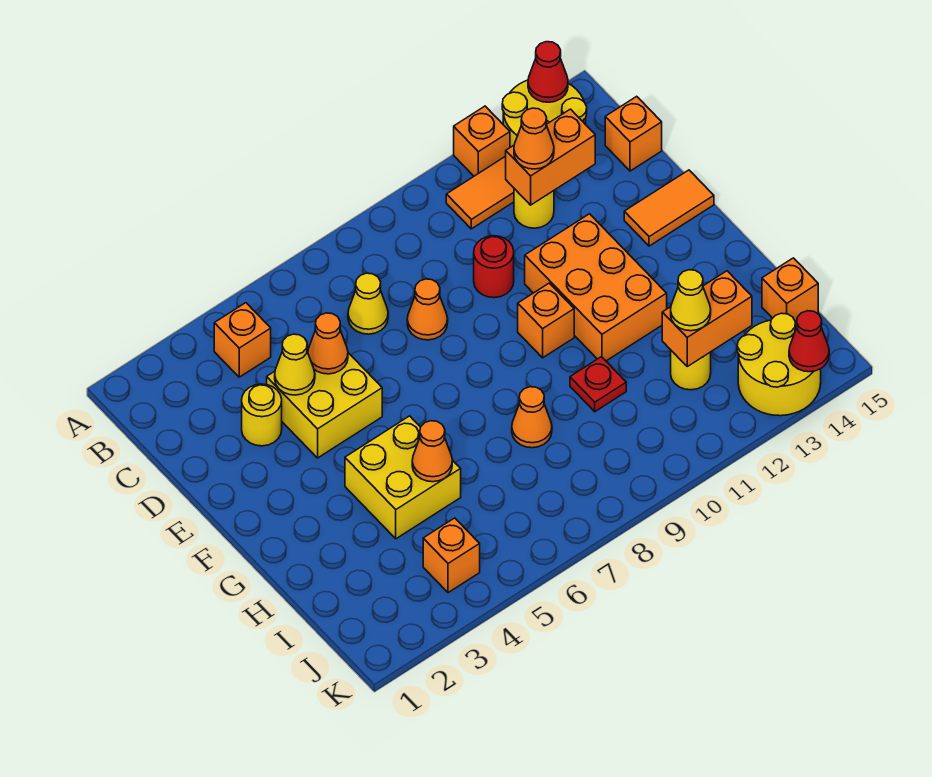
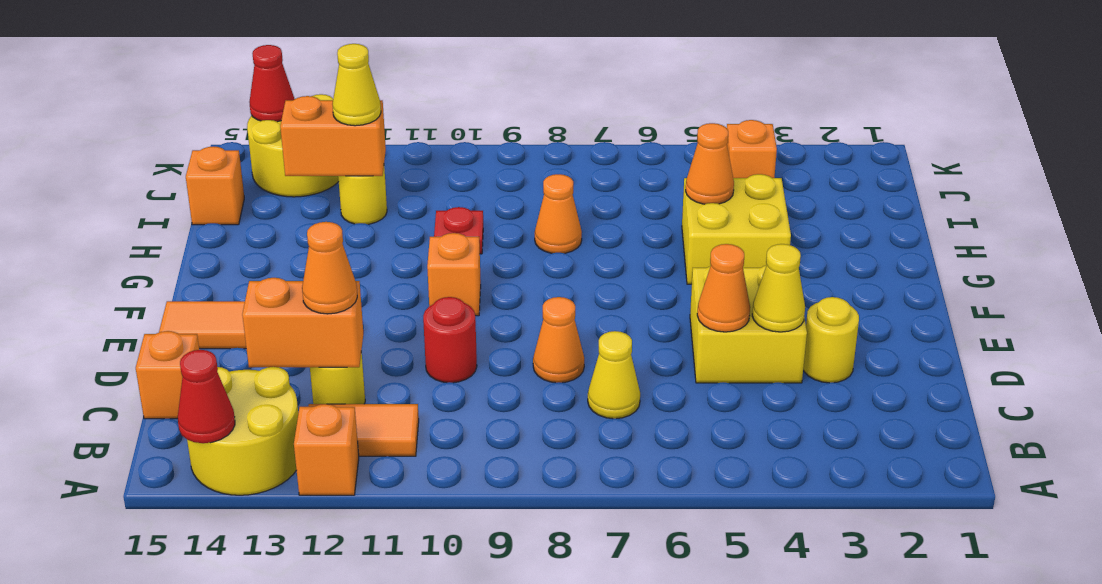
orange brick B4 level 1 -> none
orange brick E11:G12 level 1 -> none

